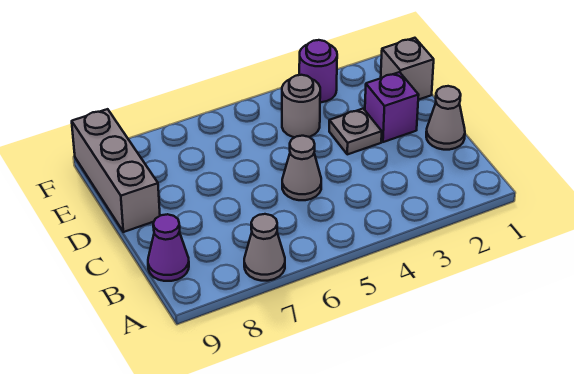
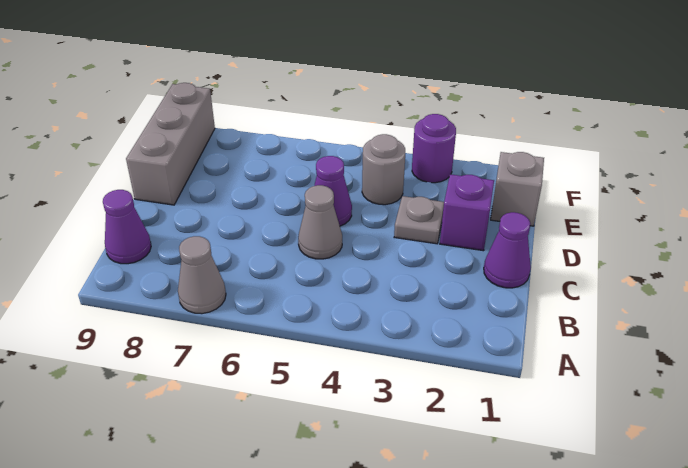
grey cone C1 level 1 -> purple cone C1 level 1
none -> purple cone D5 level 1

